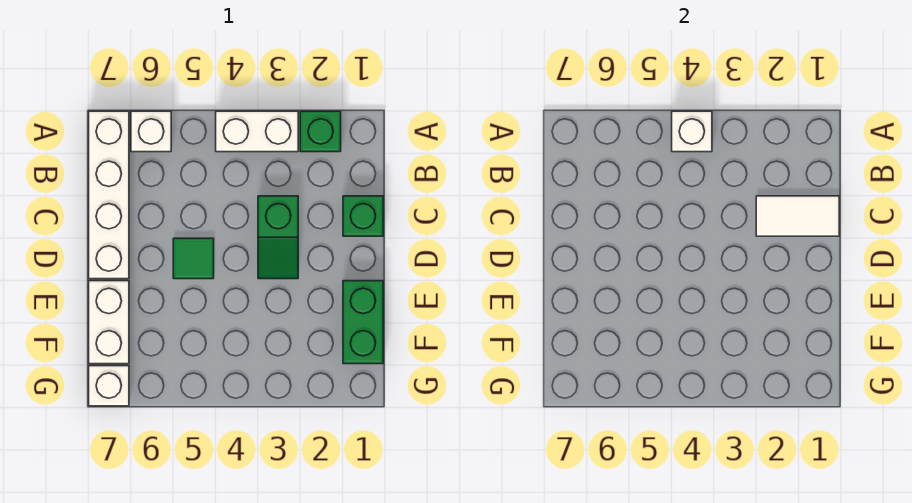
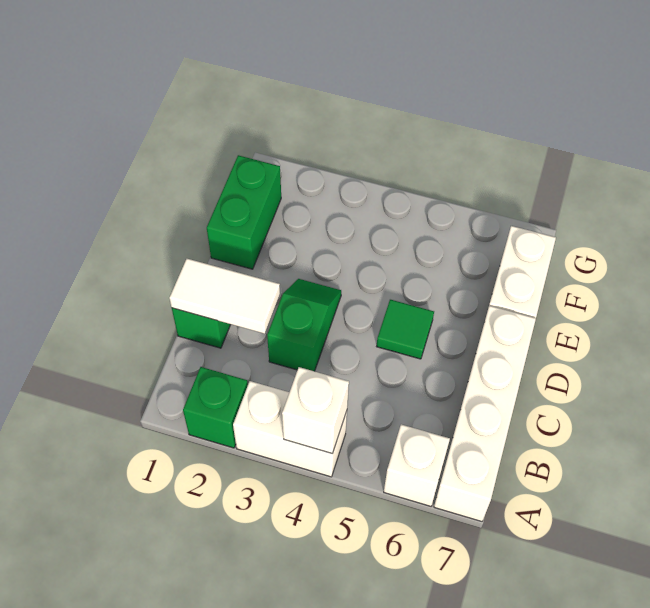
white brick G7 level 1 -> none

